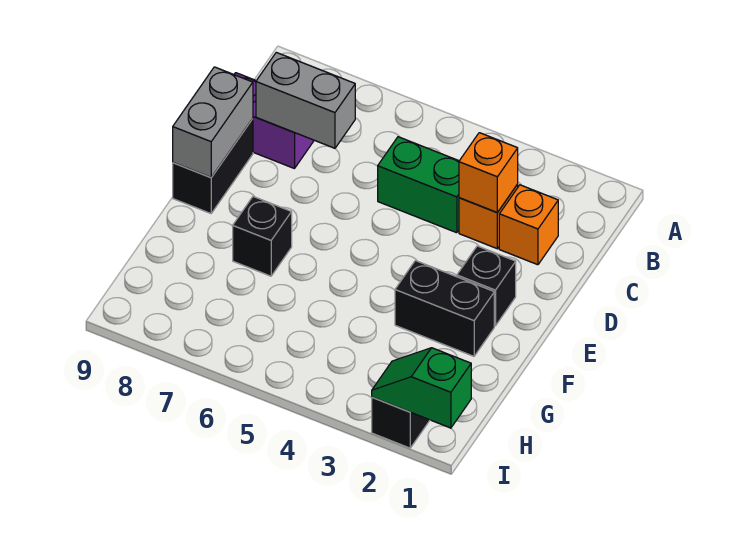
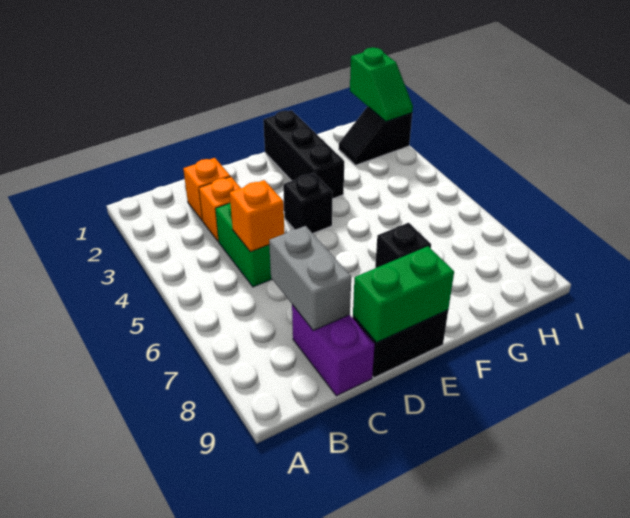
orange brick C3 level 2 -> orange brick C5 level 2
grey brick D9:E9 level 2 -> green brick D9:E9 level 2
black brick E2 level 1 -> black brick E4 level 1
black brick F2:F3 level 1 -> black brick F1:F3 level 1

